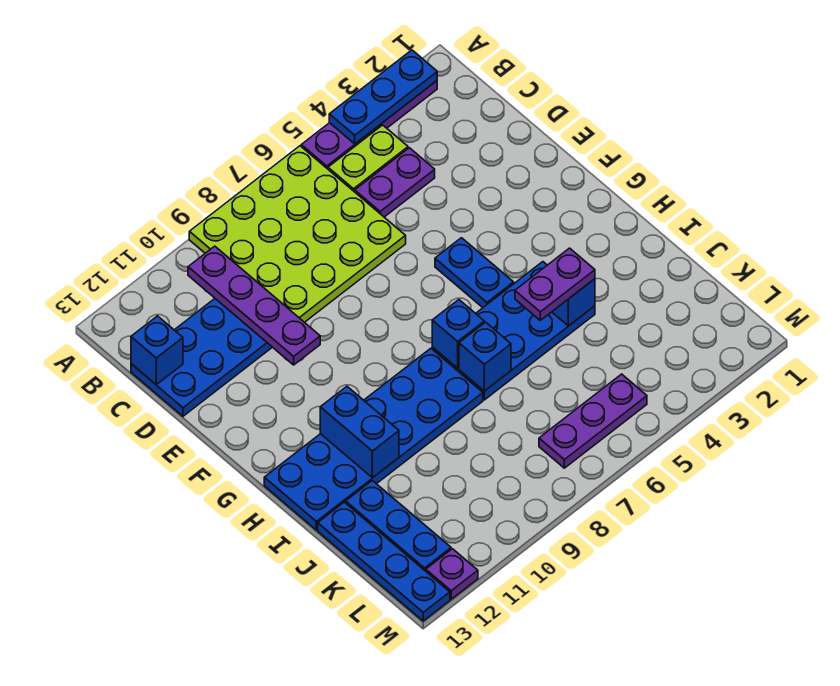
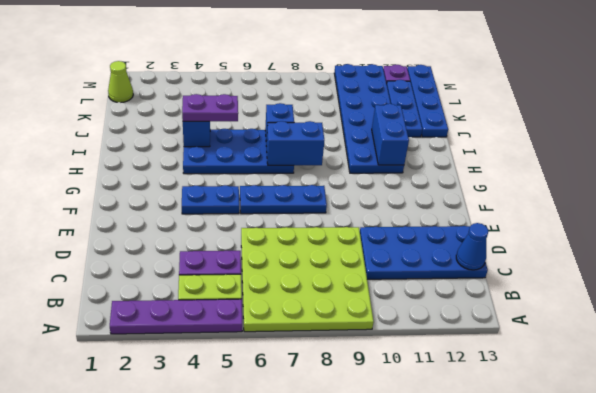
blue plate A2:A4 level 2 -> blue plate F6:F8 level 1
purple plate B10:E10 level 2 -> none
blue brick C13 level 2 -> blue cone C13 level 2
blue plate F5:G5 level 1 -> blue plate F4:F5 level 1
blue brick H7 level 2 -> blue brick H7:H8 level 2
blue plate H8:I13 level 1 -> blue plate H10:M11 level 1
none -> lime cone L1 level 1
purple plate L5:L7 level 1 -> none

